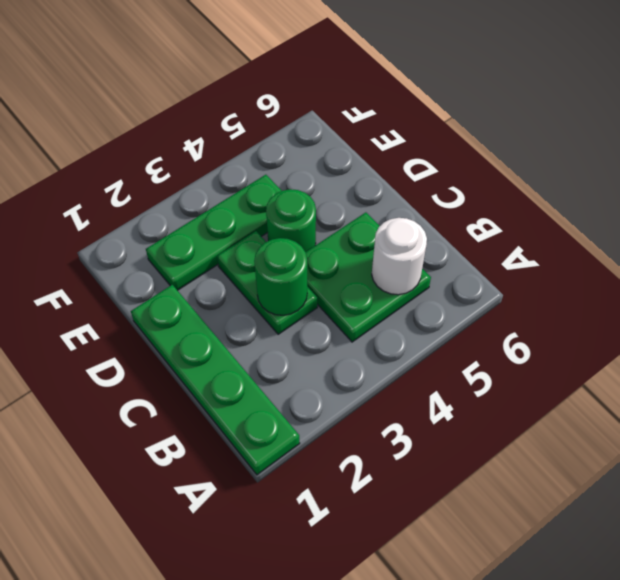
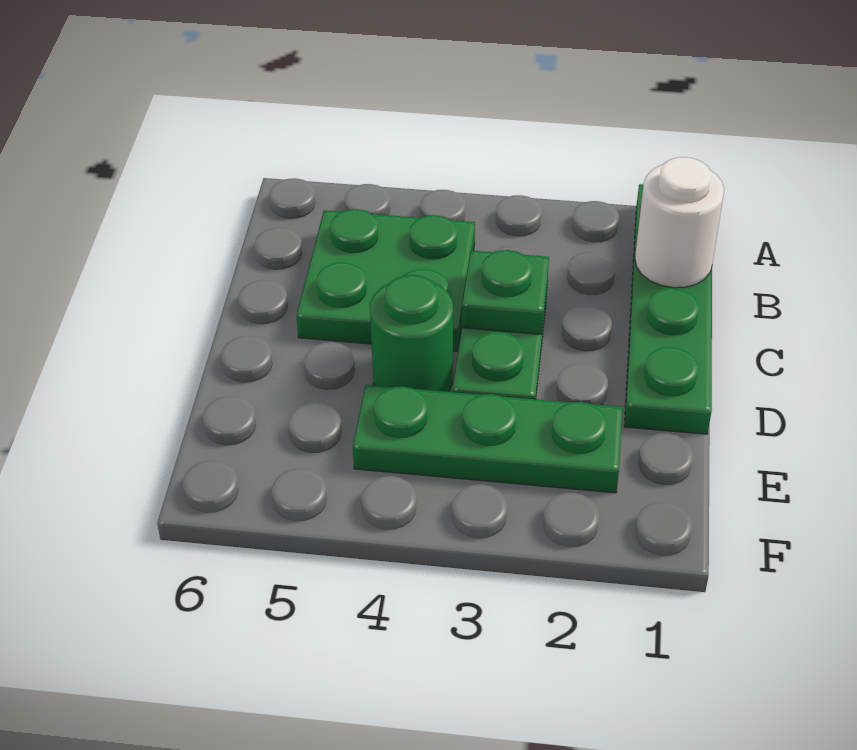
white round brick B5 level 2 -> white round brick B1 level 2
green round brick C3 level 2 -> green plate C3 level 2

